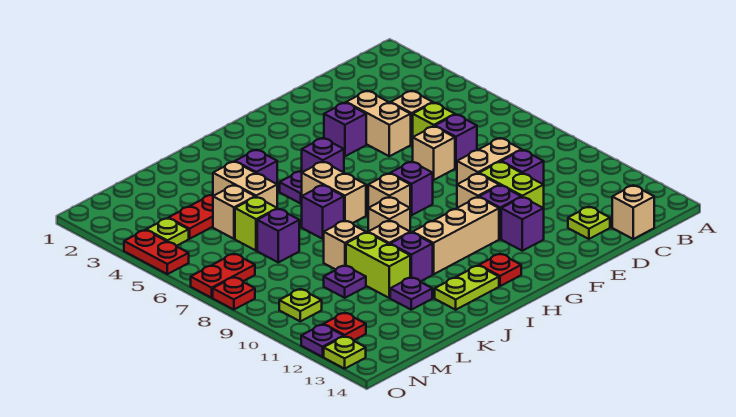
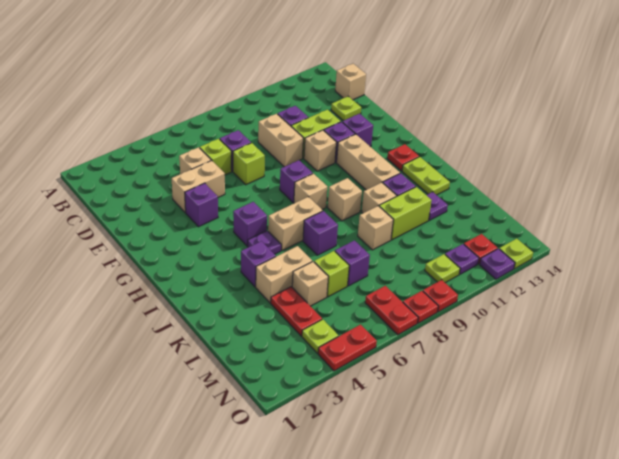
tan brick E7 level 1 -> lime brick E7 level 1
purple plate L10 level 1 -> purple plate N11 level 1
none -> red plate O9 level 1

